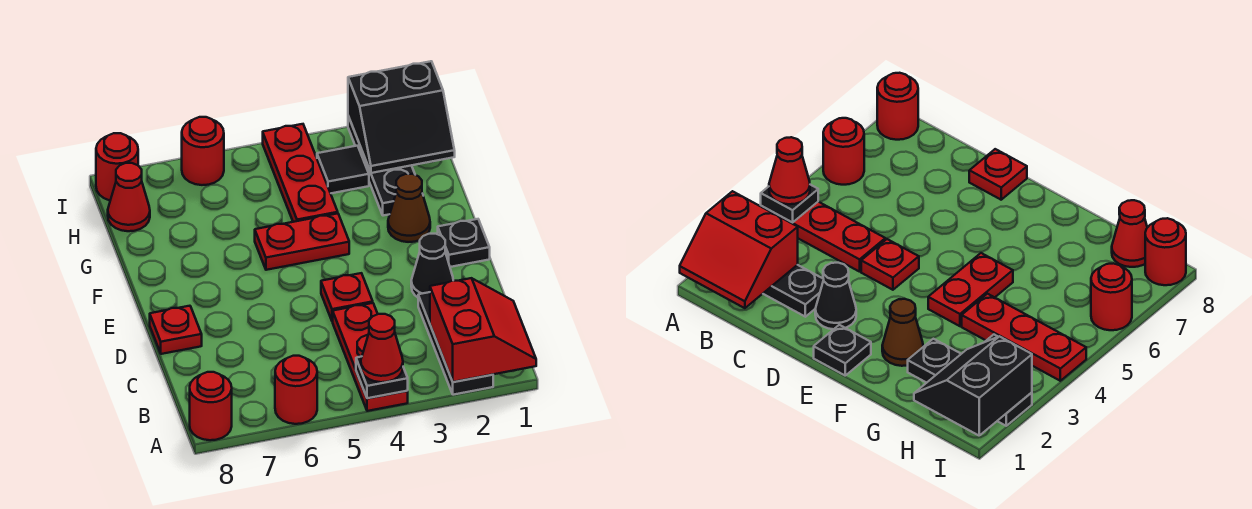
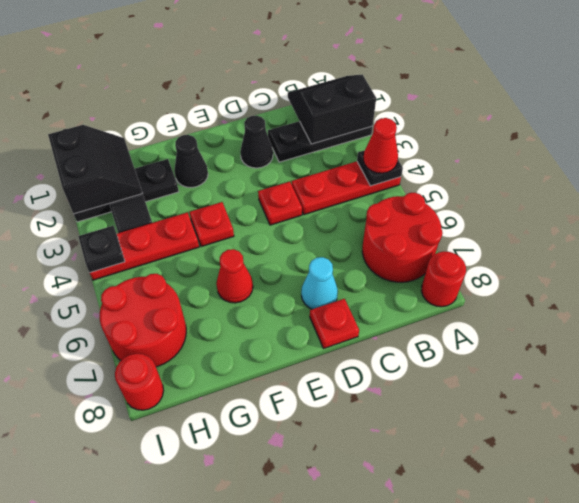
red slope A1:B2 level 2 top 2 -> black slope A1:B2 level 2 top 2
red round brick A6 level 1 -> red round brick A6:B7 level 1
none -> cyan cone D7 level 1
black plate E1 level 1 -> black plate I4 level 2
brown cone F2 level 1 -> black cone F2 level 1
red plate F4:F5 level 1 -> red plate F4 level 1
red cone H8 level 1 -> red cone F6 level 1
red round brick I6 level 1 -> red round brick H6:I7 level 1

